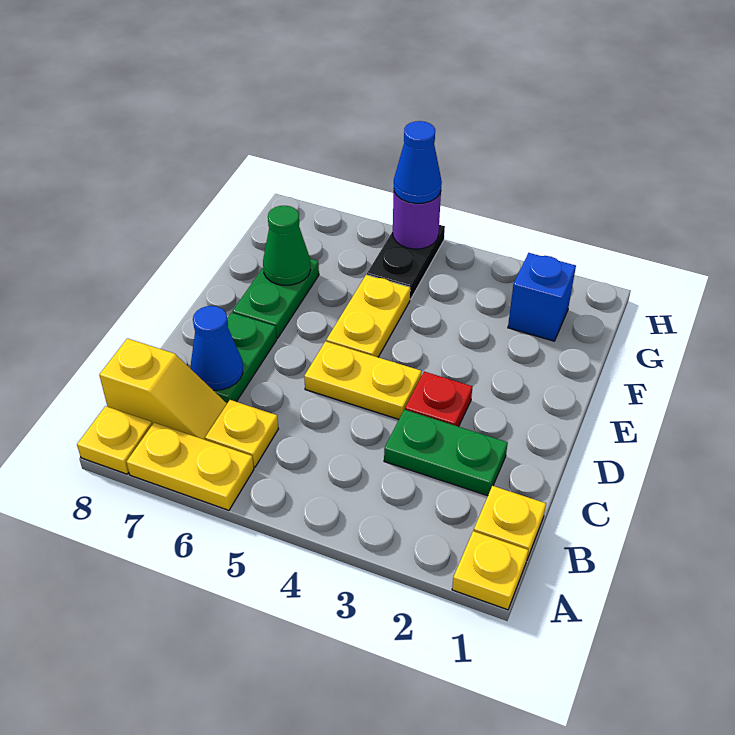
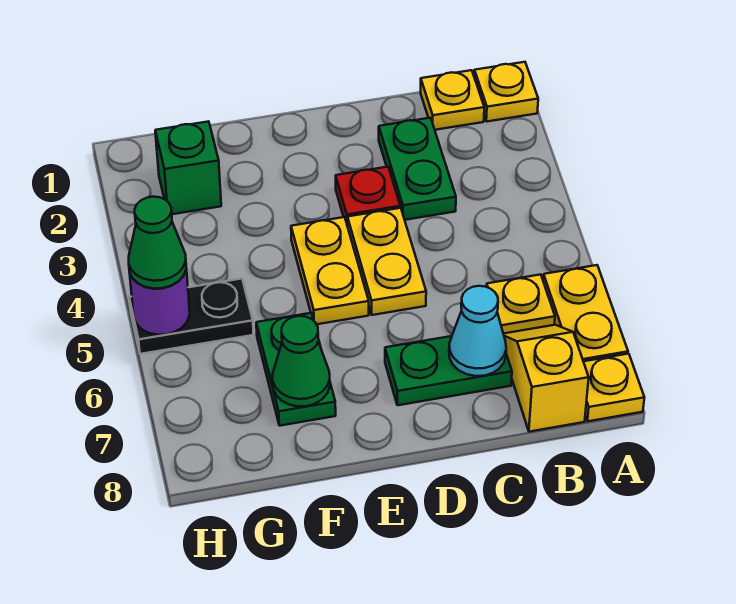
blue cone C7 level 2 -> cyan cone C7 level 2
yellow plate E5:F5 level 1 -> yellow plate E4:E5 level 1
green plate E7:F7 level 1 -> green plate F6:F7 level 1
blue brick G2 level 1 -> green brick G2 level 1
blue cone H5 level 3 -> green cone H5 level 3

